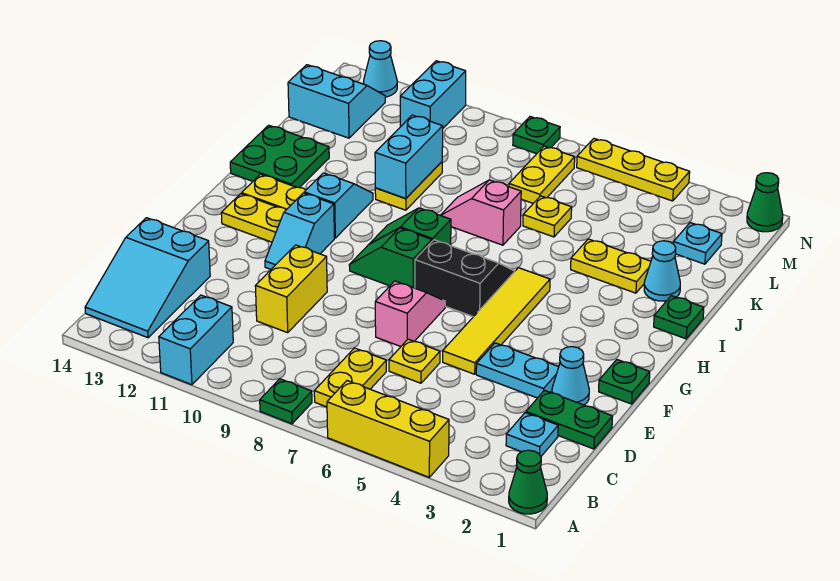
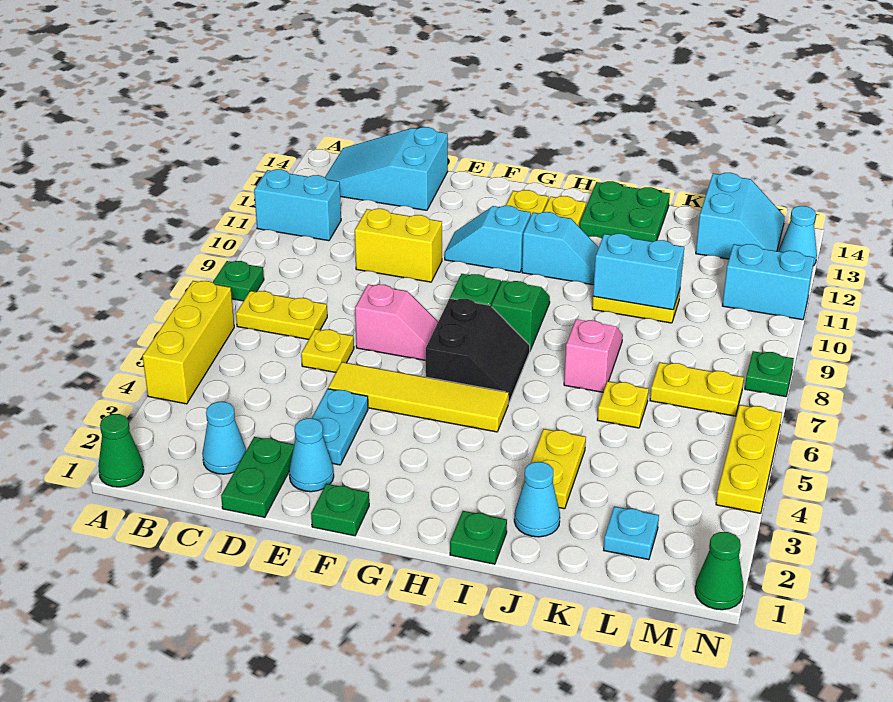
cyan plate C2 level 1 -> cyan cone C2 level 1

